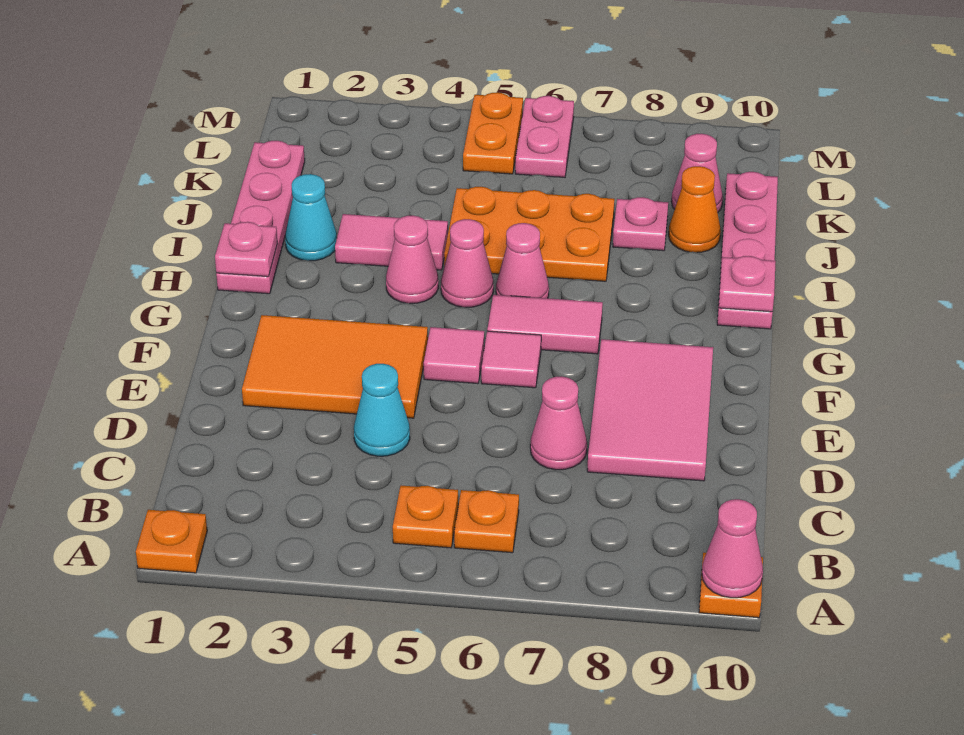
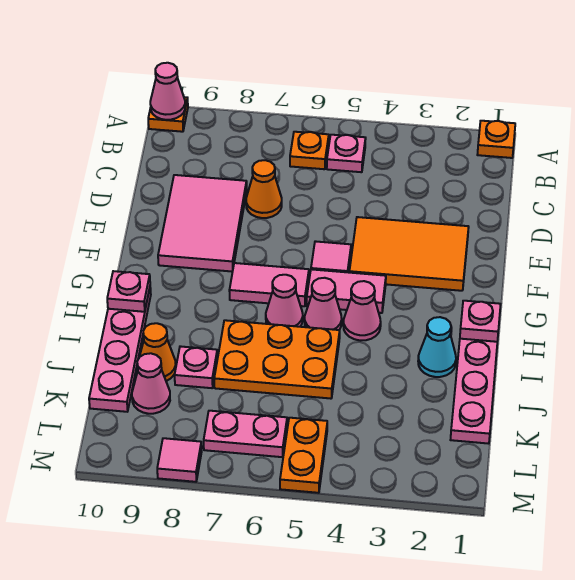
orange plate B5 level 1 -> pink plate B5 level 1
cyan cone D4 level 1 -> none
pink cone D7 level 1 -> orange cone D7 level 1
pink tile F6 level 1 -> pink tile M8 level 1
pink tile I3:I4 level 1 -> pink tile G4:G5 level 1
pink plate L6:M6 level 1 -> pink plate L6:L7 level 1

